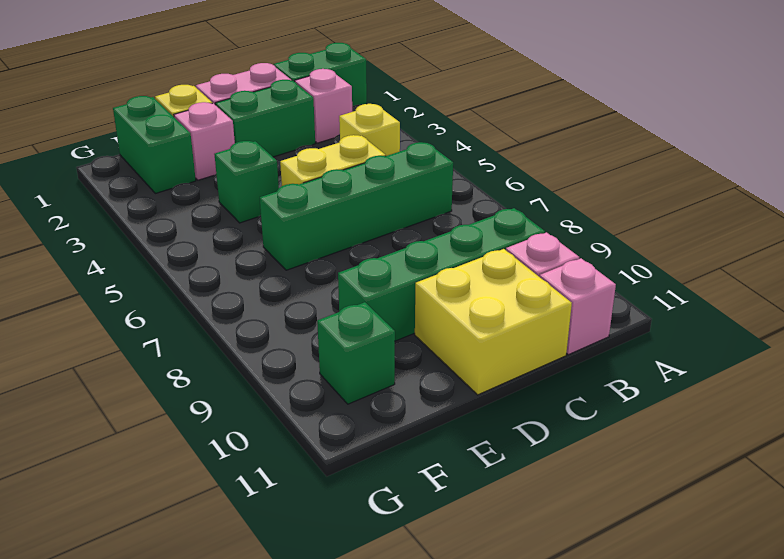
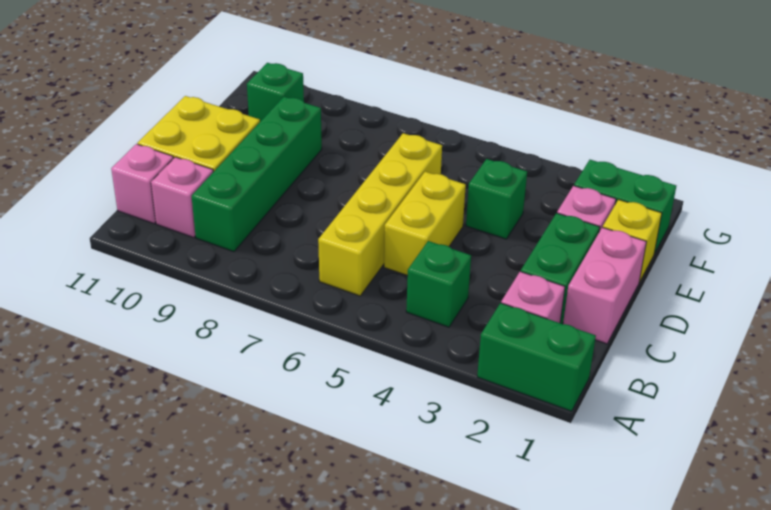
green brick A1:B1 level 1 -> green brick A1:A2 level 1
yellow brick B4 level 1 -> green brick B4 level 1
green brick B6:E6 level 1 -> yellow brick B6:E6 level 1

